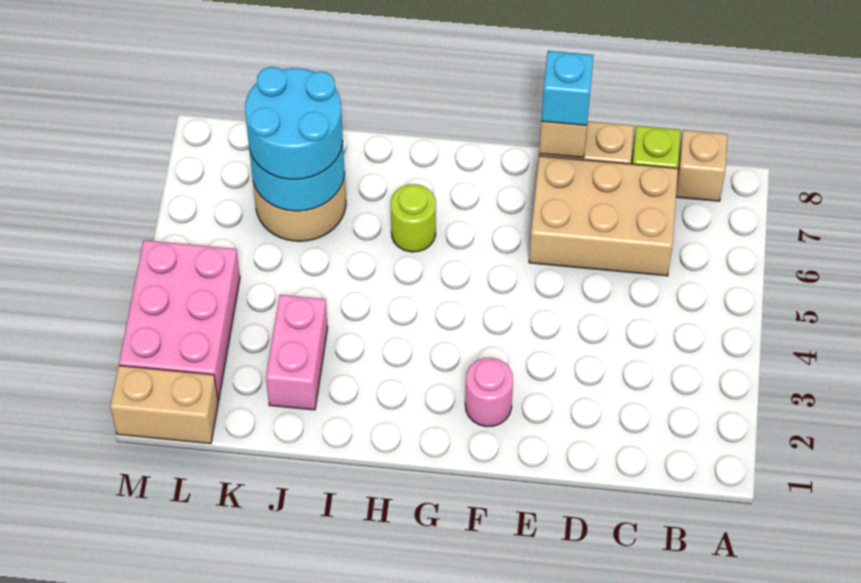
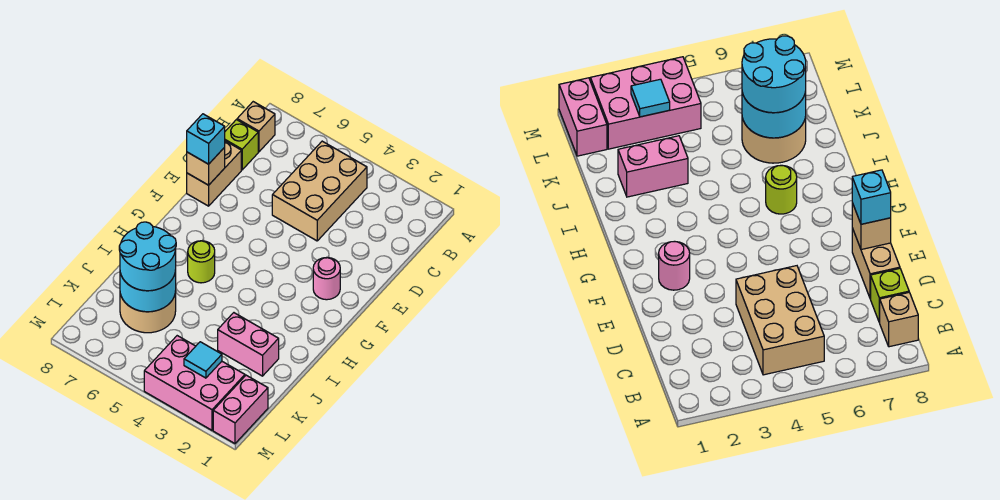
tan brick C6:E7 level 1 -> tan brick B4:D5 level 1
tan brick L1:M1 level 1 -> pink brick L1:M1 level 1
none -> cyan tile L3 level 2

